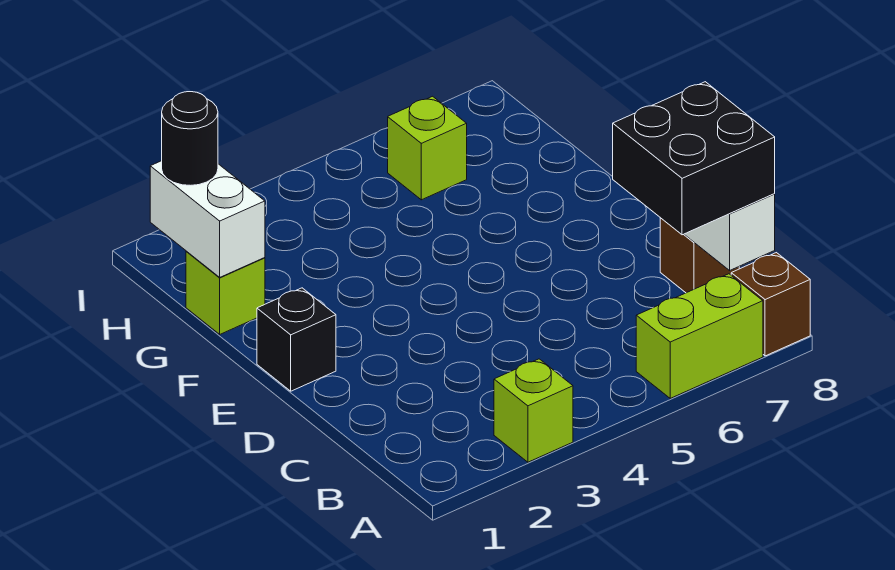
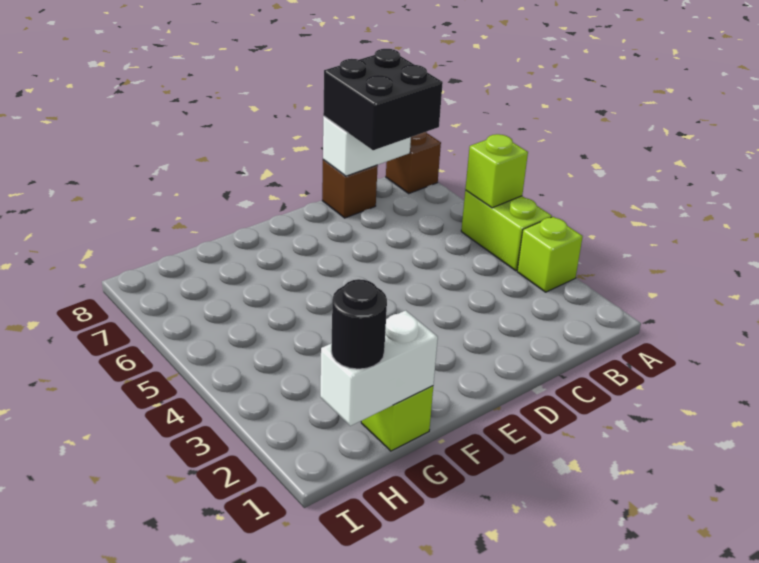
lime brick A6:A7 level 1 -> lime brick A4:A5 level 1
black brick E1 level 1 -> none
lime brick H6 level 1 -> lime brick A5 level 2

